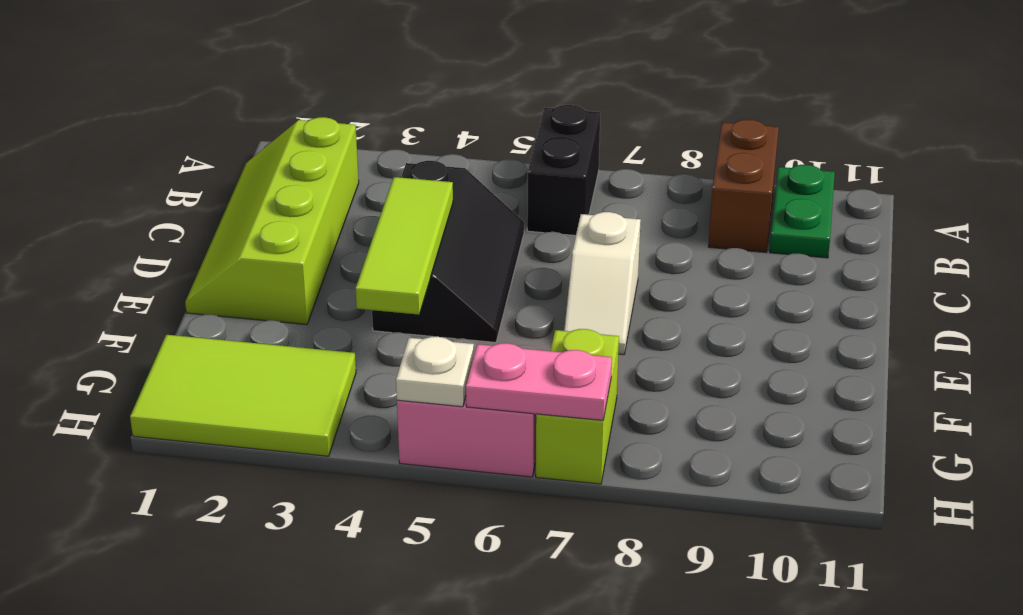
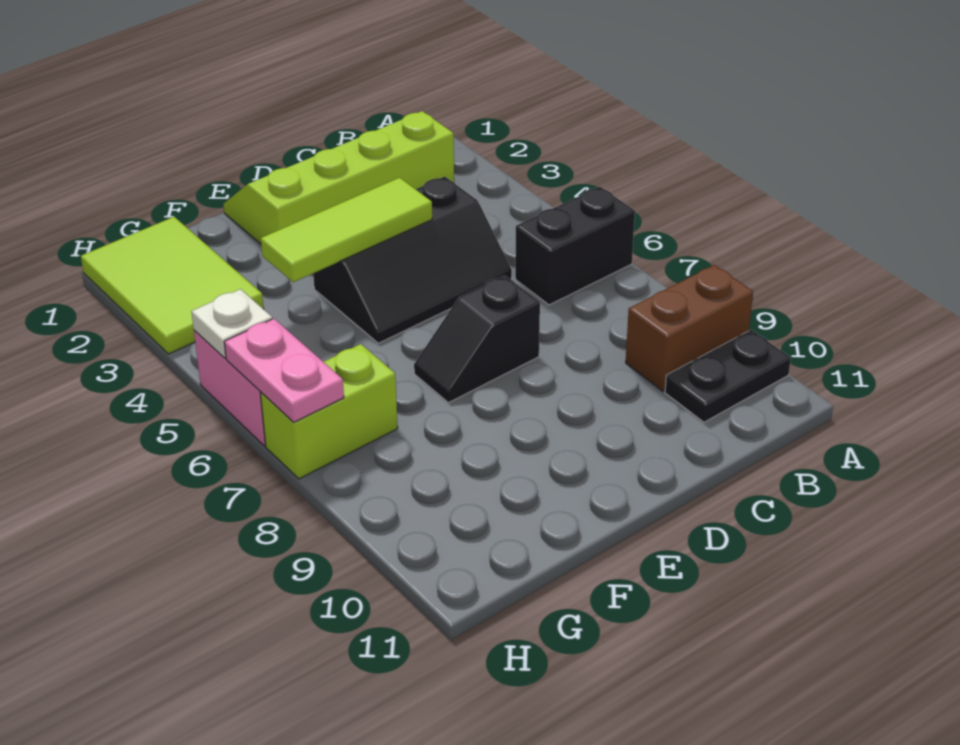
green plate A10:B10 level 1 -> black plate A10:B10 level 1
white slope D7:E7 level 1 top D -> black slope D7:E7 level 1 top D

